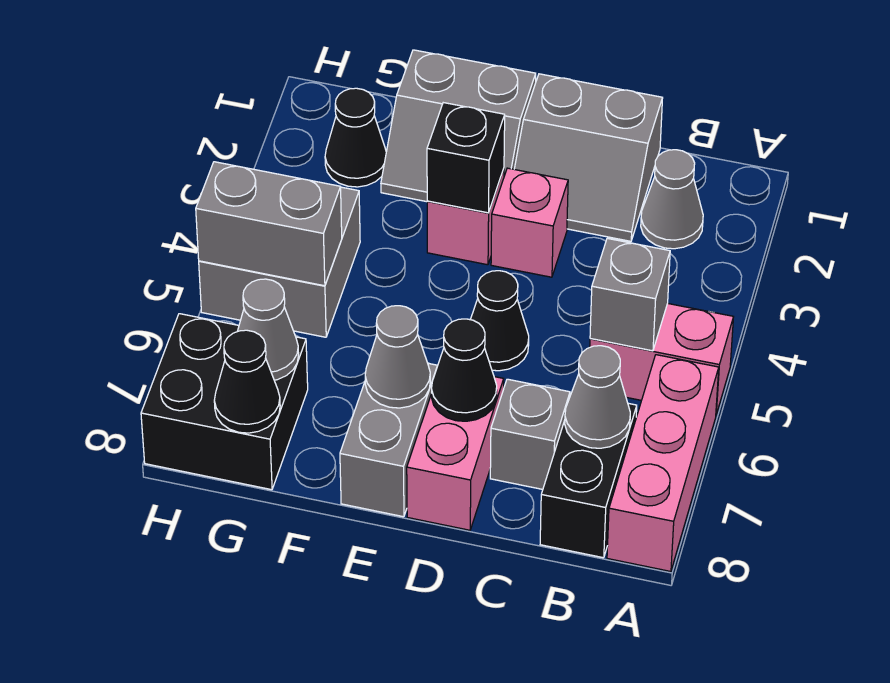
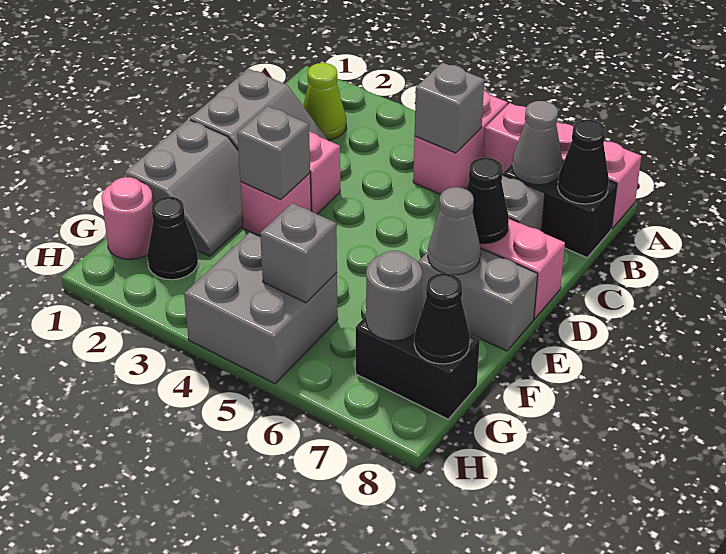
grey cone B2 level 1 -> lime cone B2 level 1
black cone D5 level 1 -> black cone B8 level 2
black brick E3 level 2 -> grey brick E3 level 2
none -> pink round brick G1 level 1
grey brick G5:H5 level 2 -> grey brick G5 level 2
black brick G7:H8 level 1 -> black brick G7:G8 level 1
grey cone G7 level 2 -> grey round brick G7 level 2

